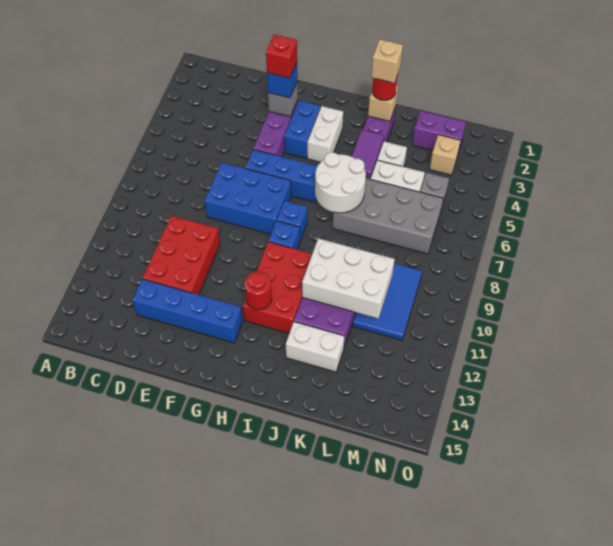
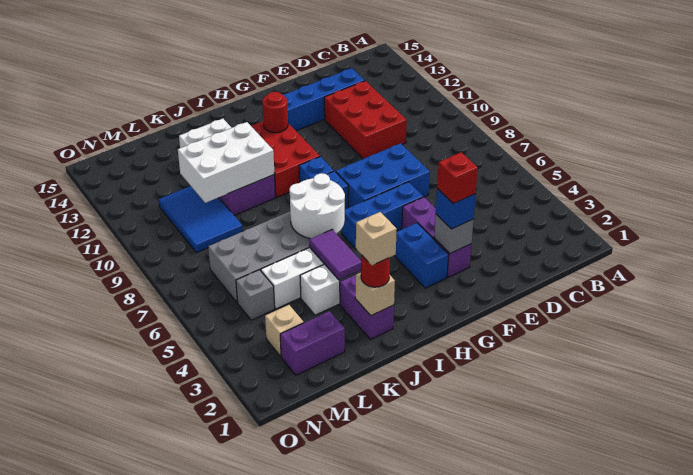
white brick H3:H4 level 1 -> none

